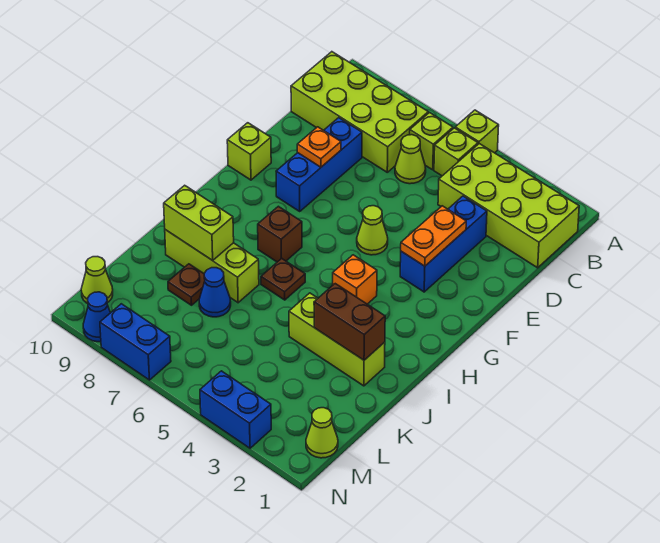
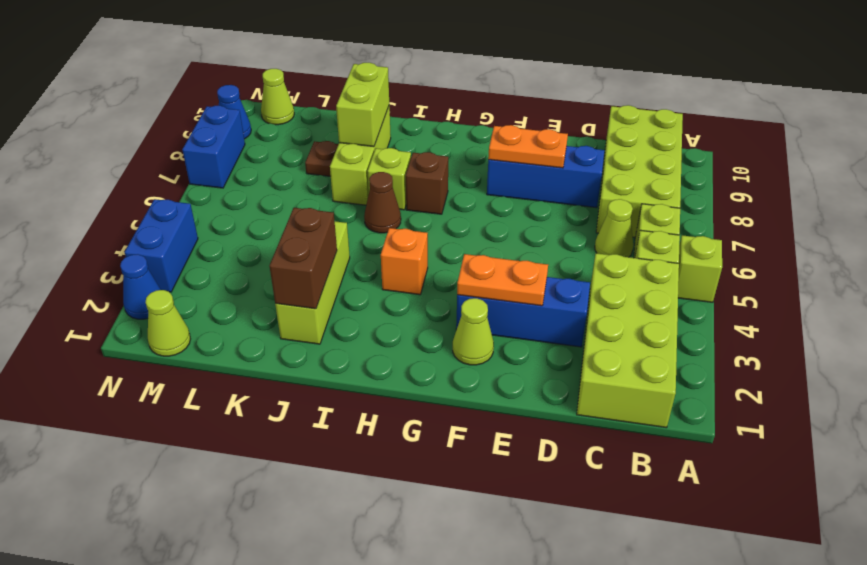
orange plate E8 level 2 -> orange plate E8:F8 level 2
lime cone F5 level 1 -> lime cone F2 level 1
lime brick F10 level 1 -> lime brick I7 level 1
brown plate I6 level 1 -> brown cone I6 level 1
blue cone K7 level 1 -> blue cone N2 level 1

